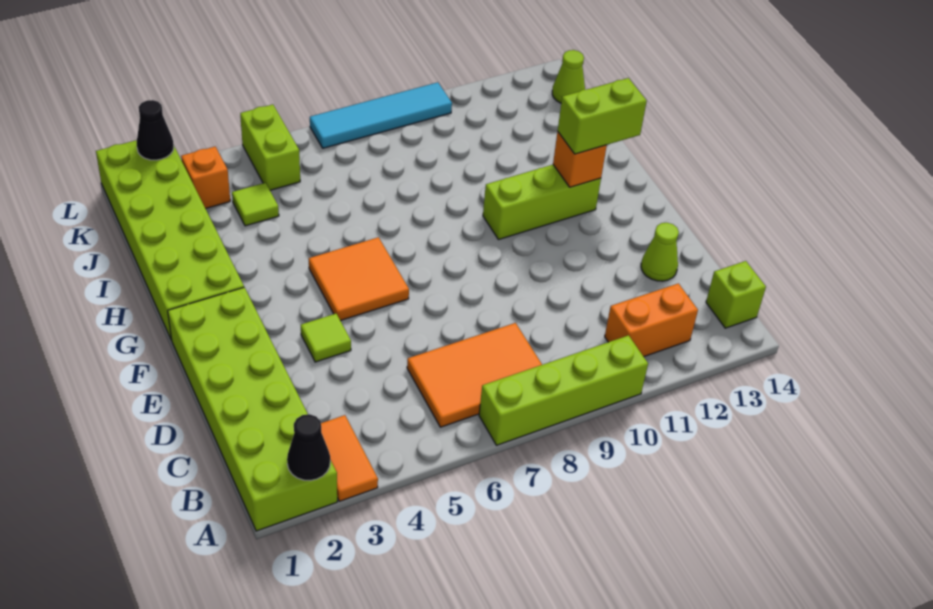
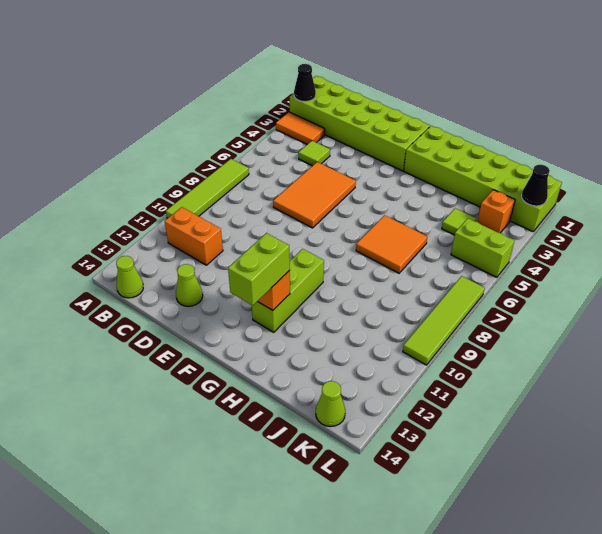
lime brick A7:A10 level 1 -> lime tile A7:A10 level 1
orange tile B6:C8 level 1 -> orange tile D5:E7 level 1
orange brick B11:B12 level 1 -> orange brick B11:C11 level 1
lime brick B14 level 1 -> lime cone B14 level 1
lime tile E4 level 1 -> lime tile C4 level 1
orange tile F5:G6 level 1 -> orange tile H6:I7 level 1
cyan tile L7:L10 level 1 -> lime tile L7:L10 level 1

